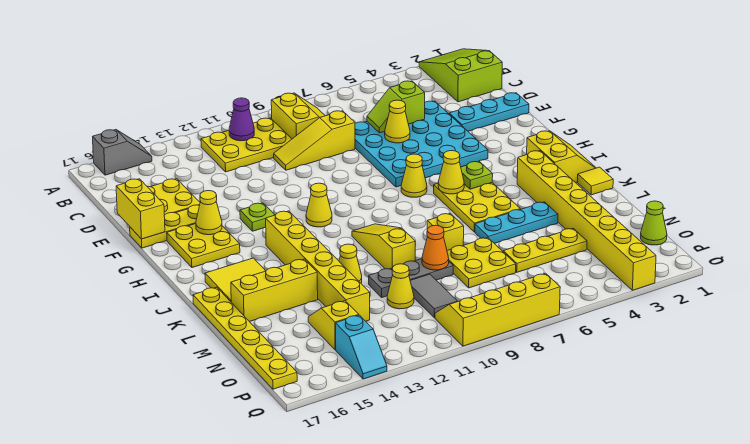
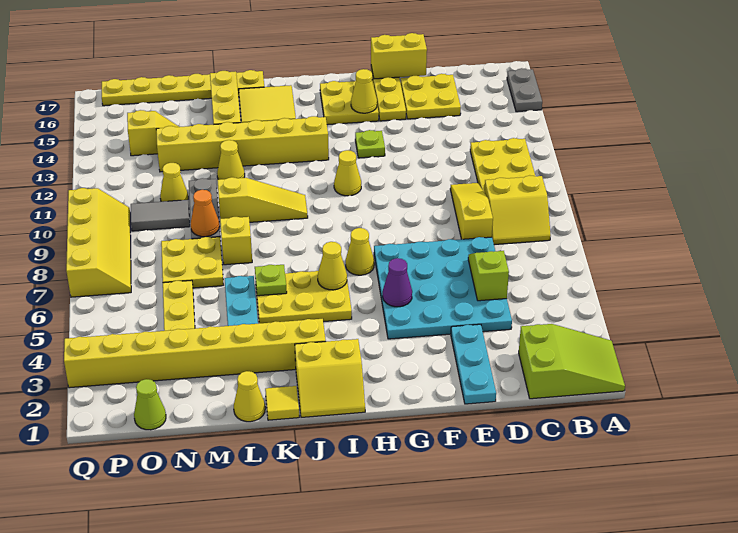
grey slope A15:A16 level 1 top 16 -> grey plate A15:A16 level 1
purple cone B11 level 2 -> purple cone G5 level 2
yellow cone E6 level 2 -> yellow cone L1 level 1
lime plate I5 level 2 -> lime plate K6 level 2
cyan slope P14:Q14 level 1 top P -> none

